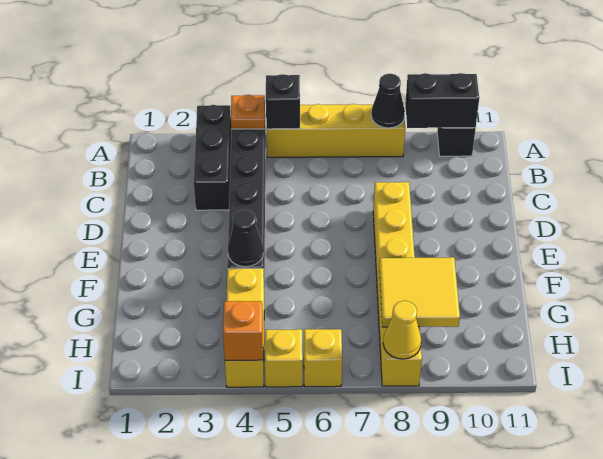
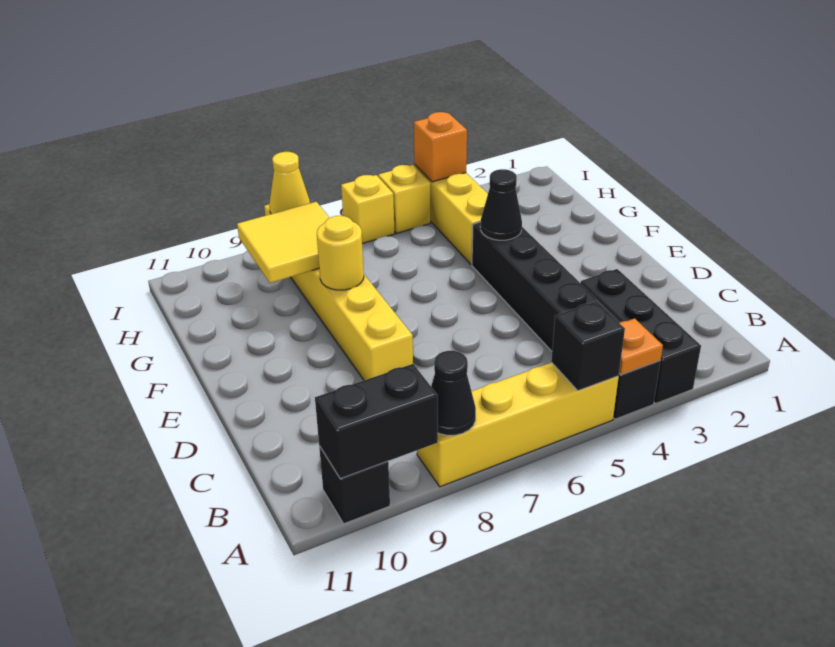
none -> yellow round brick F8 level 2

